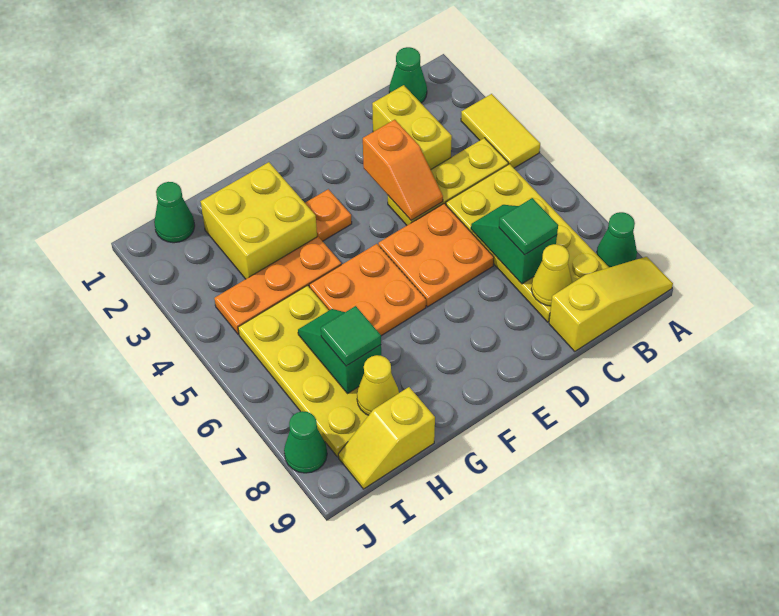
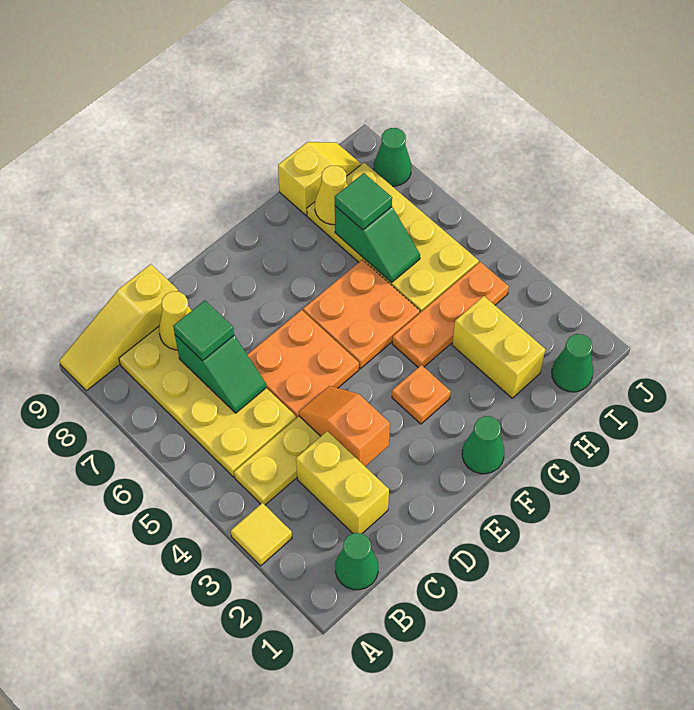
yellow tile A3:A4 level 1 -> yellow tile A3 level 1
green cone A8 level 1 -> green cone F1 level 1
yellow brick G2:H3 level 1 -> yellow brick H2:H3 level 1

